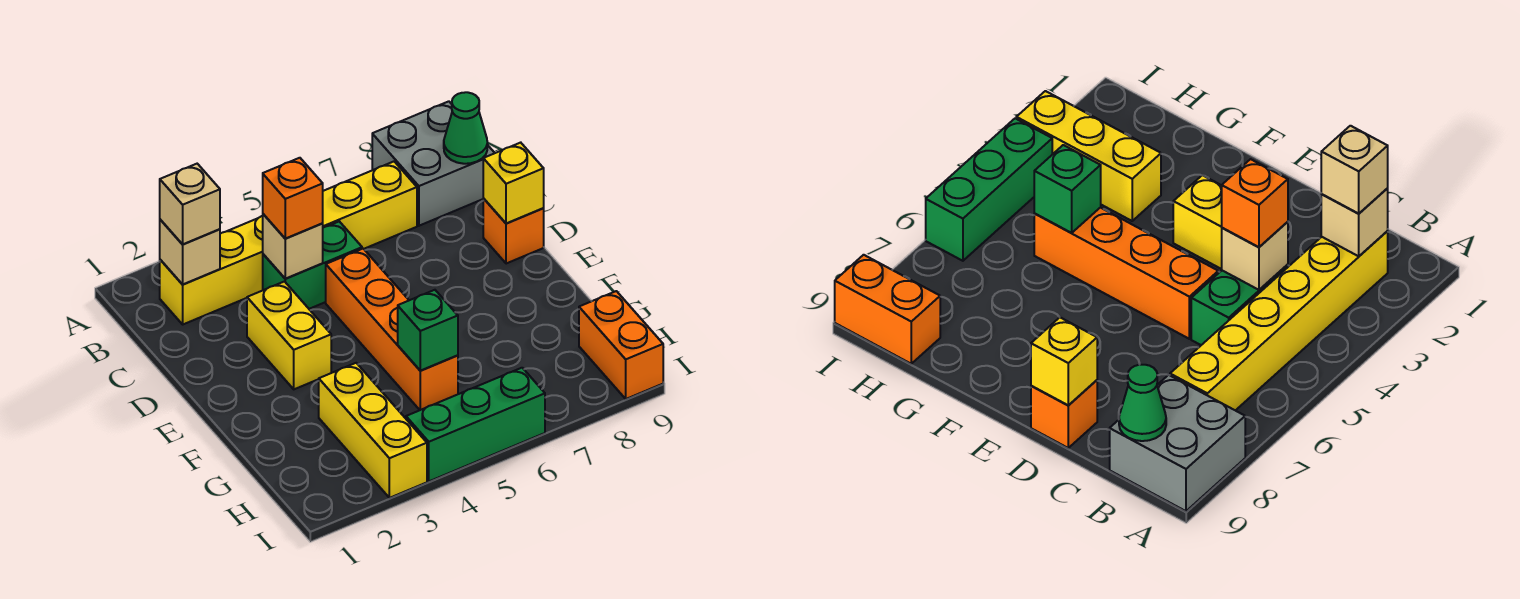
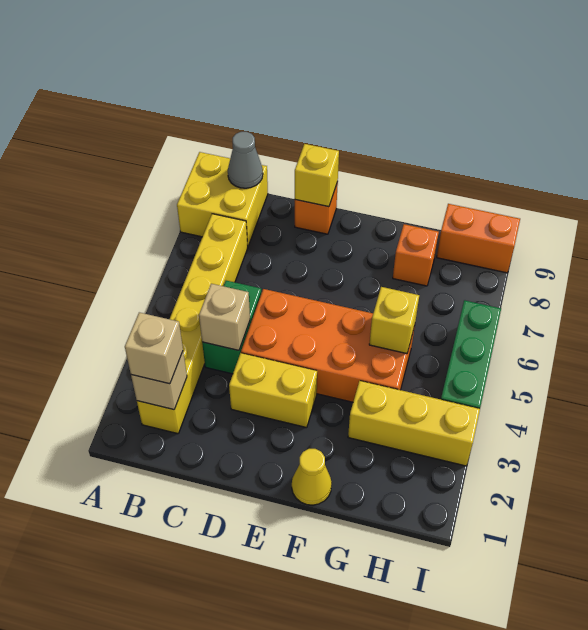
grey brick A8:B9 level 1 -> yellow brick A8:B9 level 1
green cone B9 level 2 -> grey cone B9 level 2
orange brick C4 level 3 -> orange brick G8 level 1
orange brick D5:G5 level 1 -> orange brick D4:G5 level 1
none -> yellow cone F1 level 1
green brick G5 level 2 -> yellow brick G5 level 2

